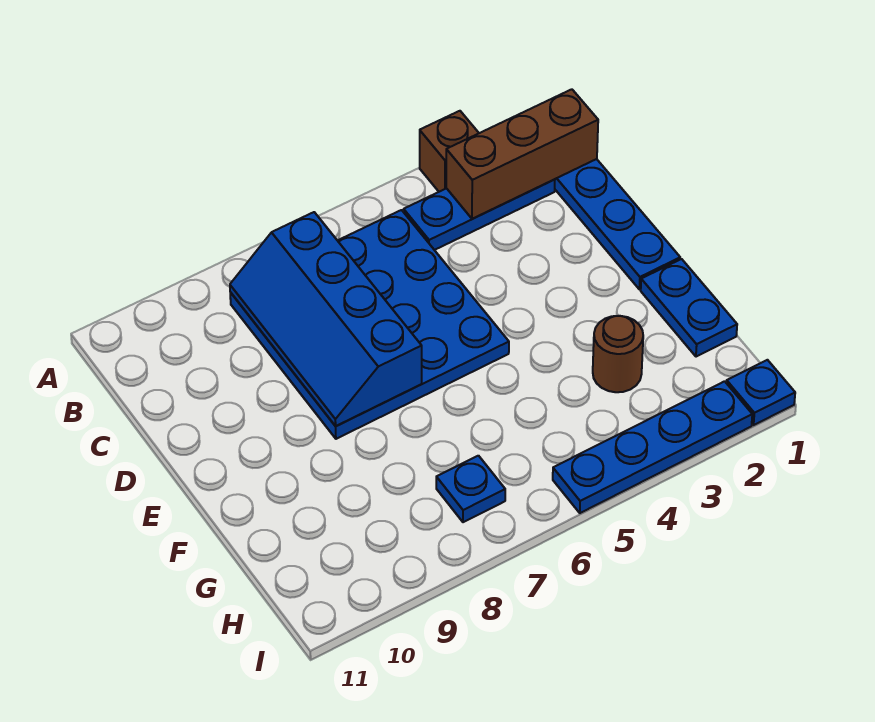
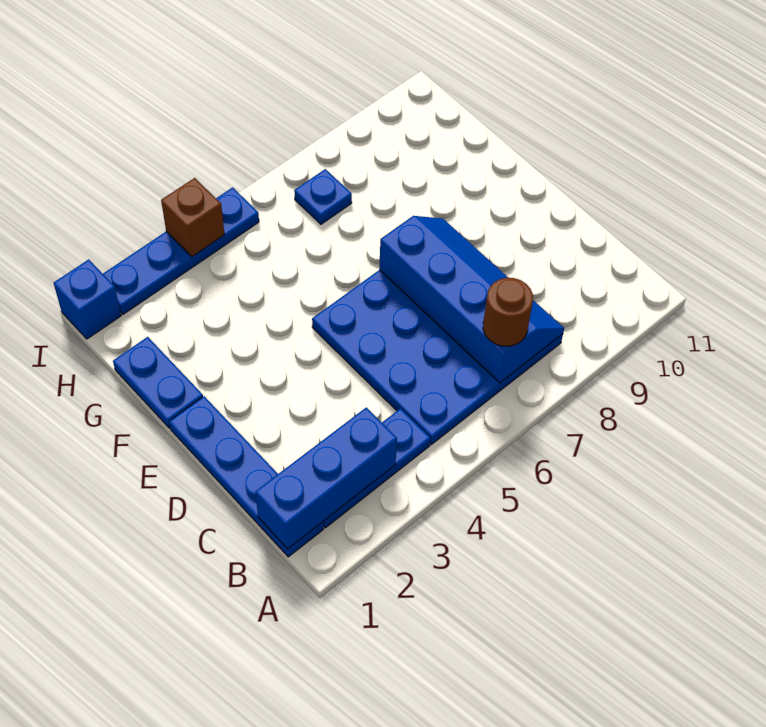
brown brick A3 level 1 -> brown brick I4 level 2
brown brick B1:B3 level 2 -> blue brick B1:B3 level 2
brown round brick G3 level 1 -> brown round brick B7 level 3
blue plate I1 level 1 -> blue brick I1 level 1

